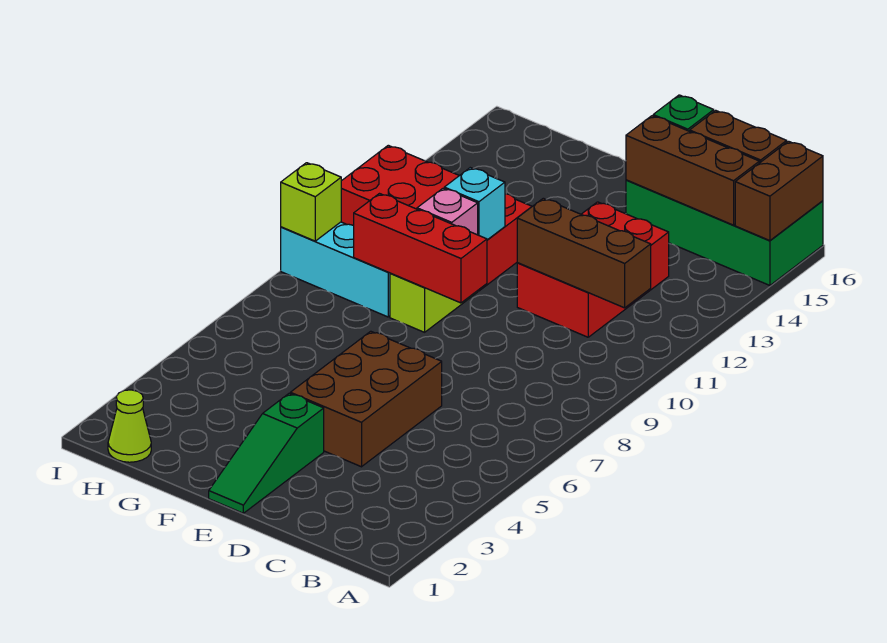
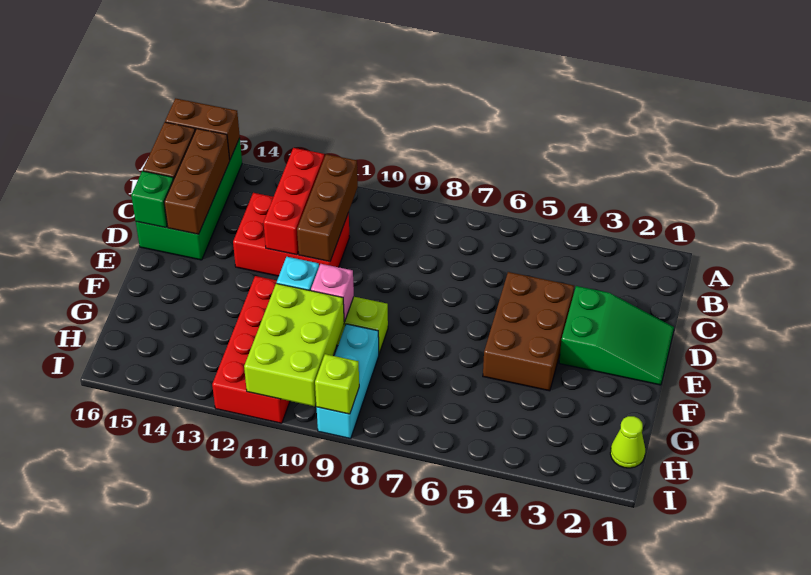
brown brick D4:E6 level 1 -> brown brick D4:F5 level 1
green slope E1:E3 level 1 top 3 -> green slope D1:E3 level 1 top 3
red brick E9:G9 level 2 -> red brick B12:D12 level 2
none -> lime brick G10:I11 level 2

